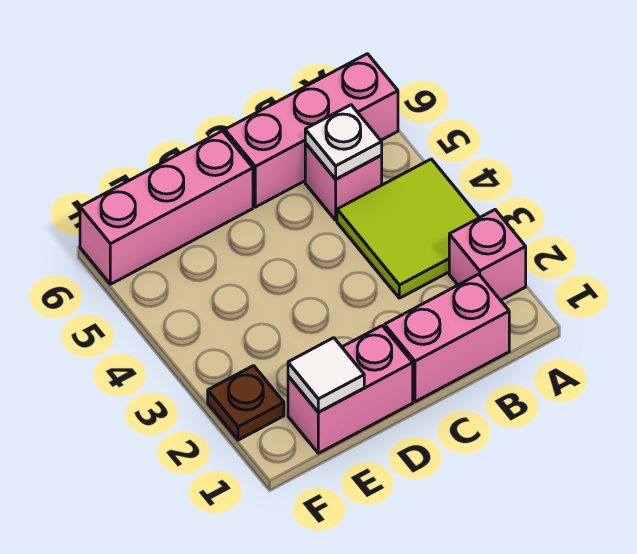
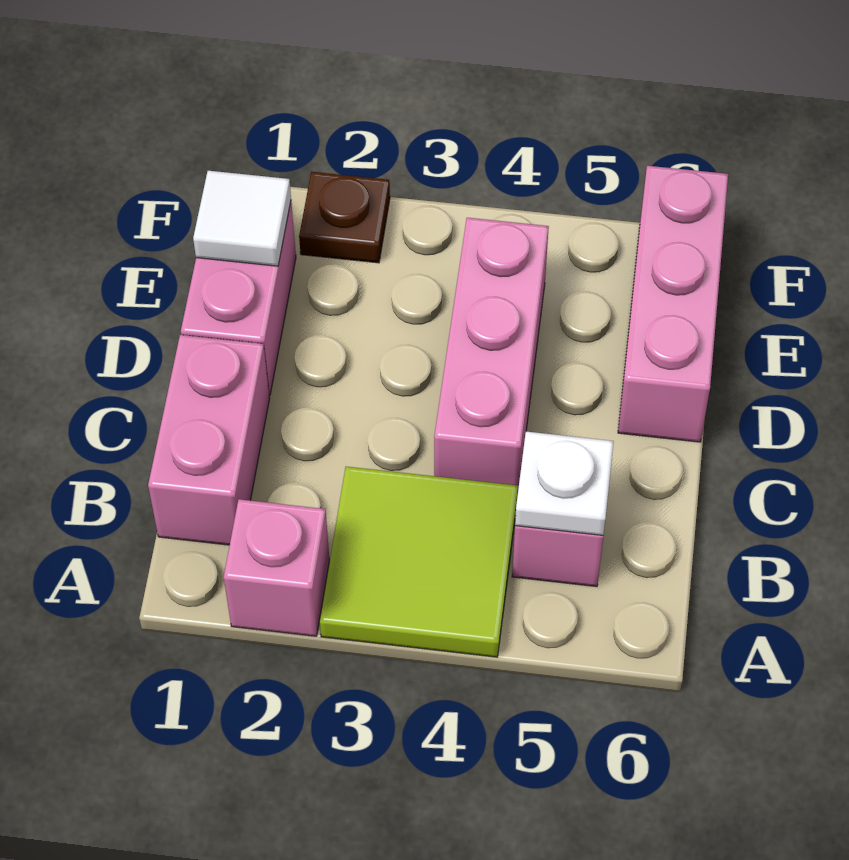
pink brick A6:C6 level 1 -> pink brick C4:E4 level 1

